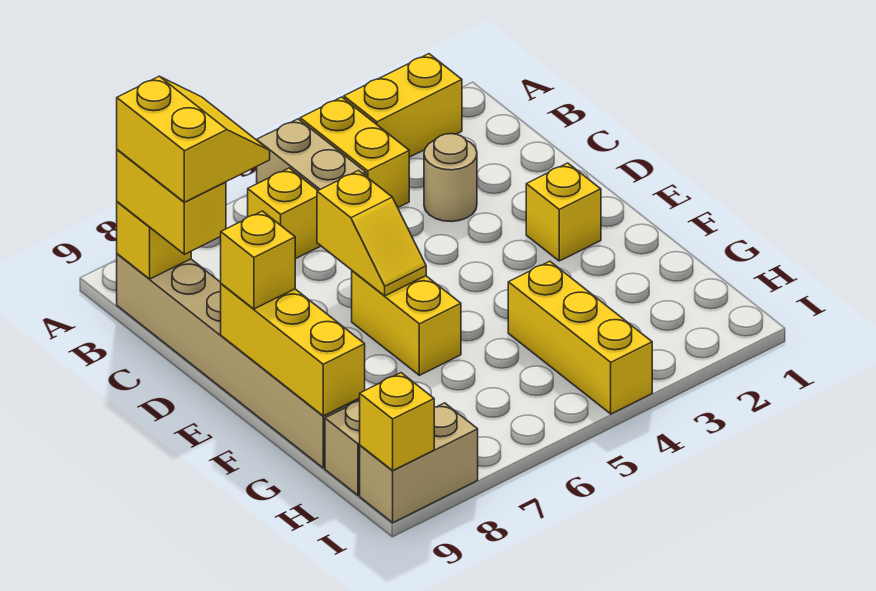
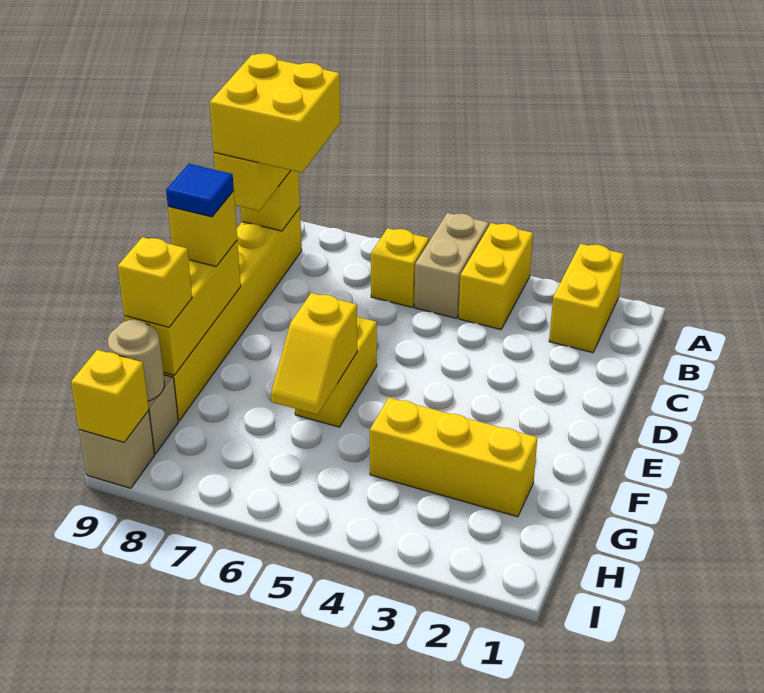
yellow brick A2:A3 level 1 -> yellow brick A2:B2 level 1
yellow slope B8:C9 level 4 top 9 -> yellow brick B8:C9 level 4
tan brick B9:G9 level 1 -> yellow brick B9:G9 level 1
tan round brick C3 level 1 -> tan round brick H9 level 2
yellow slope D6:E6 level 2 top D -> yellow slope F6:G6 level 2 top F
yellow brick E2 level 1 -> yellow brick G9 level 3
none -> blue tile E9 level 4
yellow brick G4:I4 level 1 -> yellow brick G2:G4 level 1
tan brick I8:I9 level 1 -> tan brick I9 level 1

